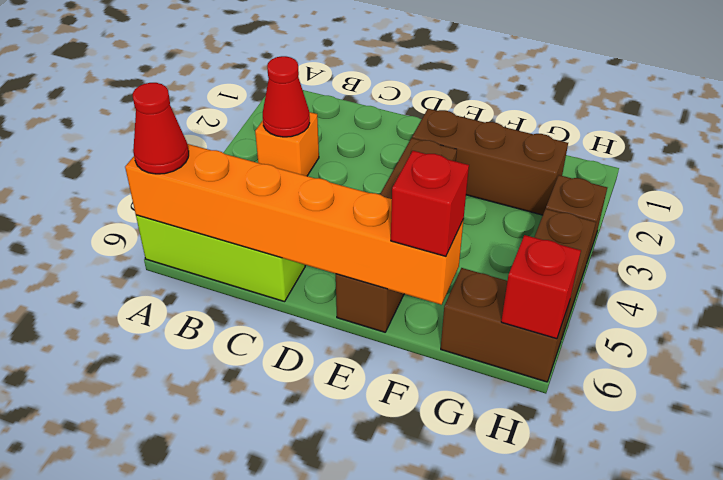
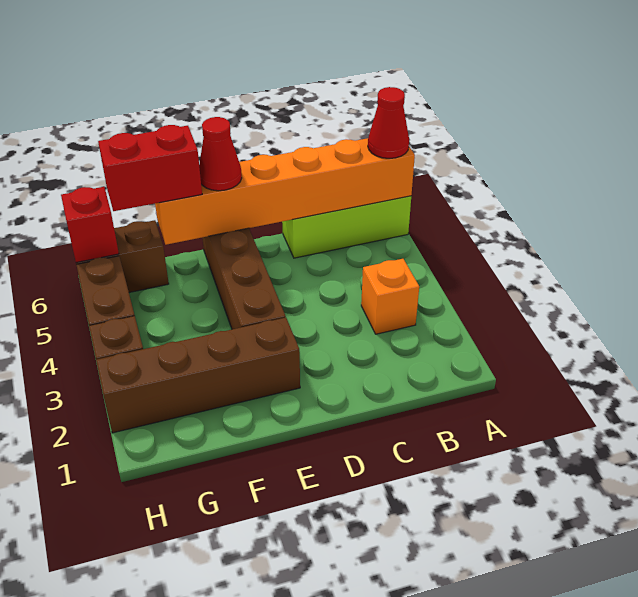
red cone B3 level 2 -> red cone E6 level 3
brown brick E2:G2 level 1 -> brown brick E2:H2 level 1
red brick F6 level 3 -> red brick F6:G6 level 3

